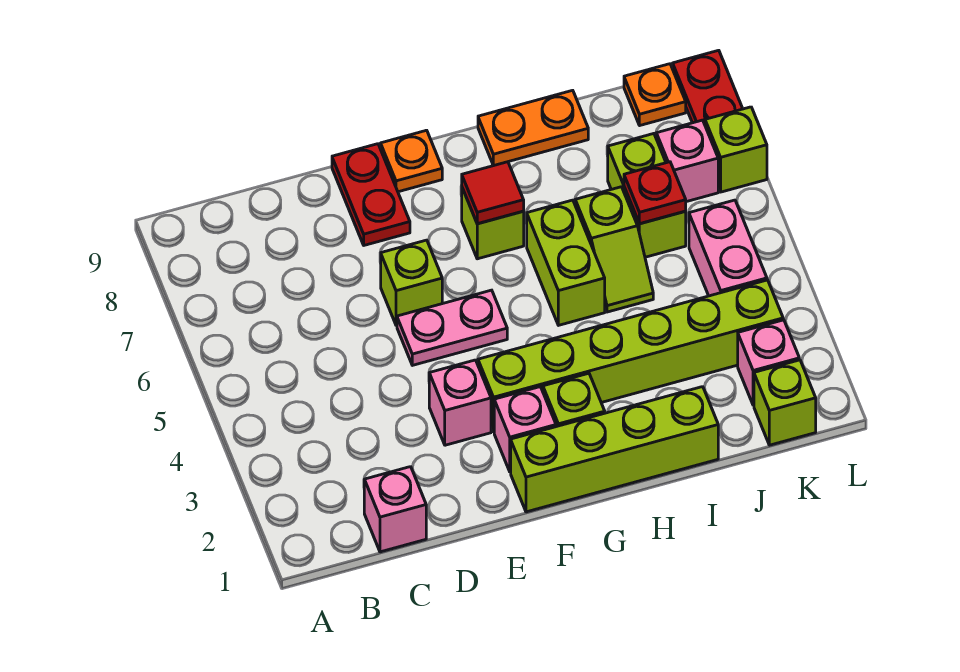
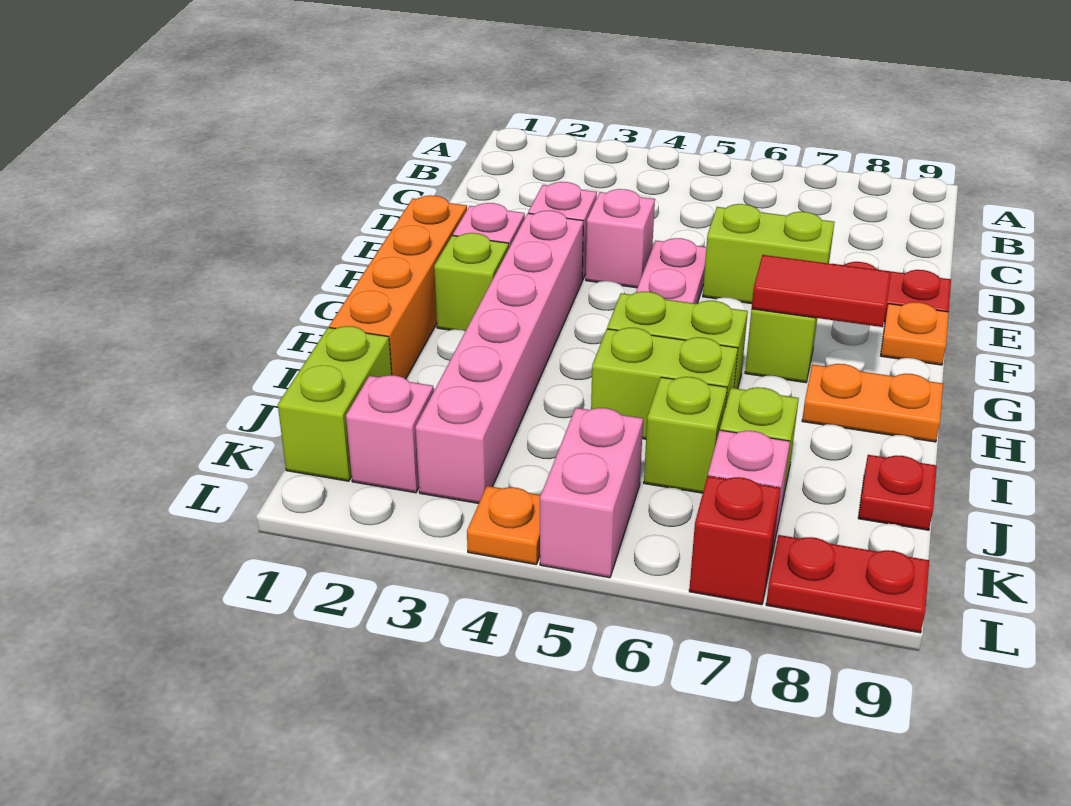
pink brick C1 level 1 -> pink brick E4 level 1
lime brick E6 level 1 -> lime brick E6:E7 level 1
lime brick F1:I1 level 1 -> orange brick F1:I1 level 1
lime brick F3:K3 level 1 -> pink brick F3:K3 level 1
red tile G7 level 2 -> red tile G7:G8 level 2
orange plate H9:I9 level 1 -> orange plate H8:H9 level 1
lime slope I5:I6 level 1 top 6 -> lime brick I5:I6 level 1
red plate J6 level 2 -> red plate J9 level 1
lime brick K1 level 1 -> lime brick J1:K1 level 1
pink brick K4:K5 level 1 -> pink brick K5:L5 level 1
orange plate K9 level 1 -> orange plate L4 level 1
lime brick L7 level 1 -> red brick L7 level 1

